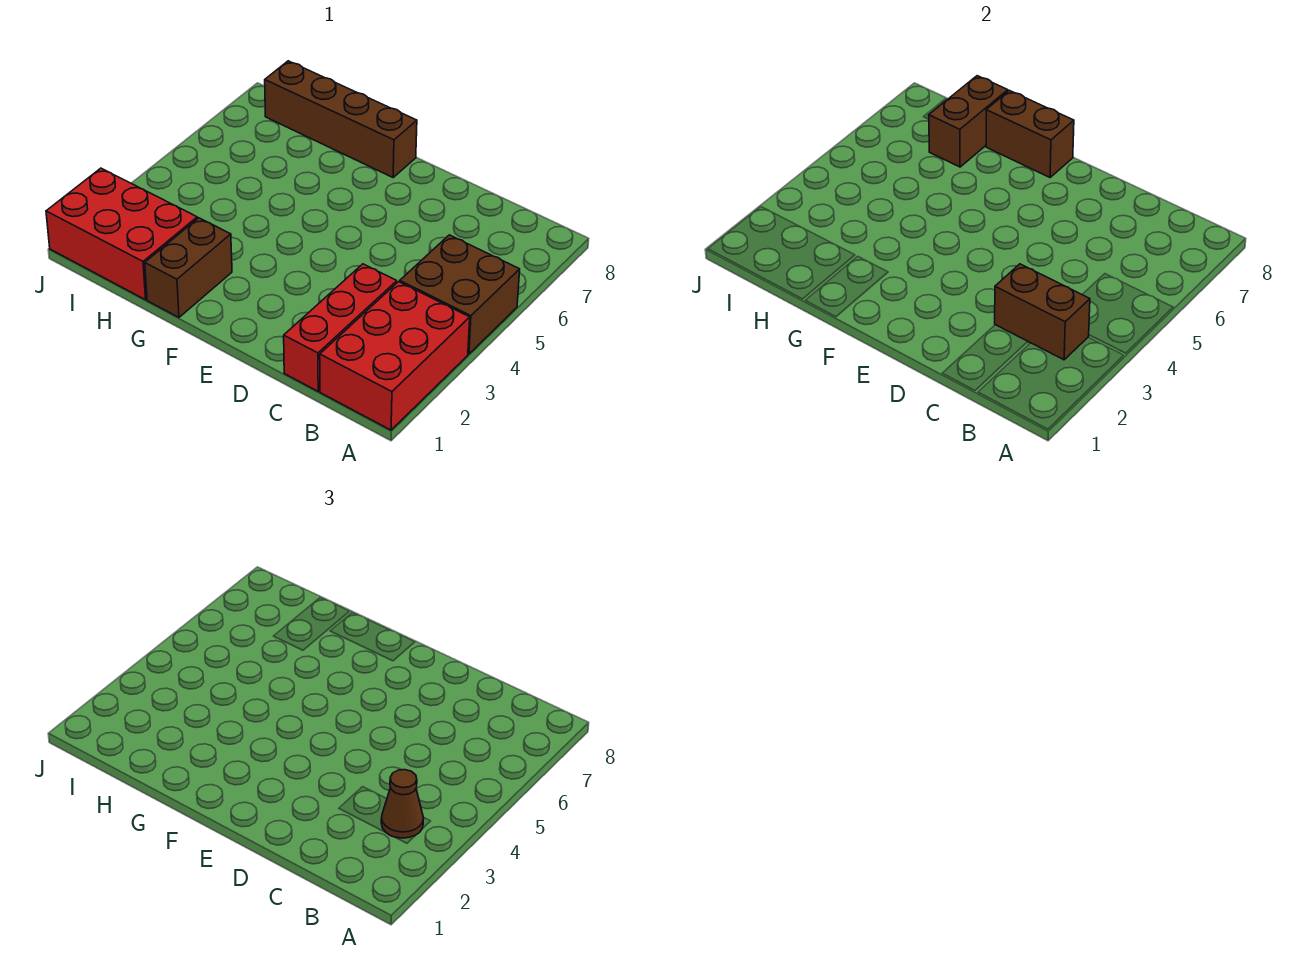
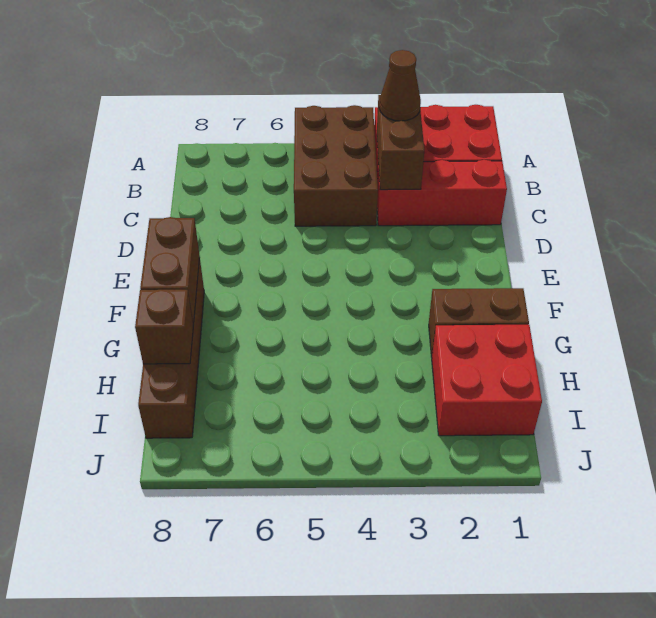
brown brick A4:B5 level 1 -> brown brick A4:C5 level 1
red brick H1:J2 level 1 -> red brick H1:I2 level 1
brown brick H7:H8 level 2 -> brown brick H8 level 2

